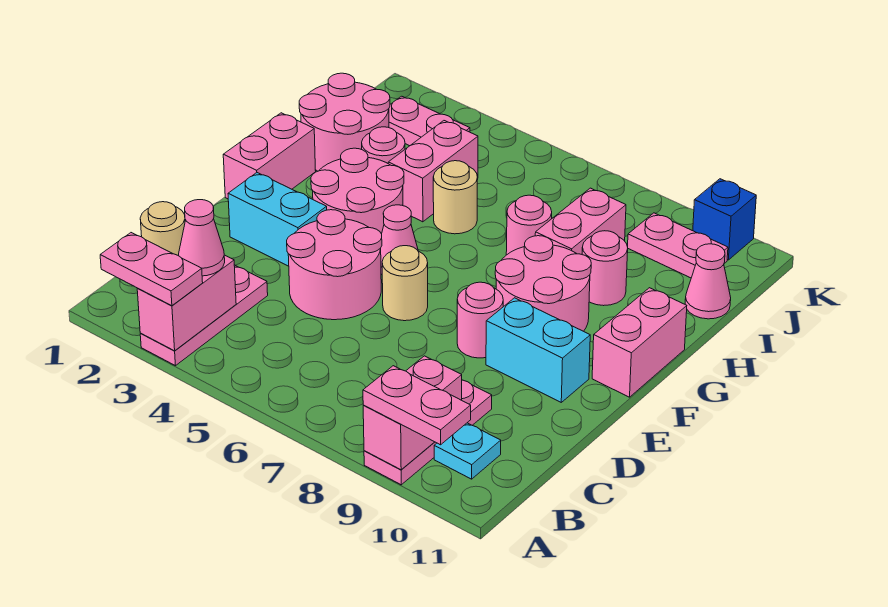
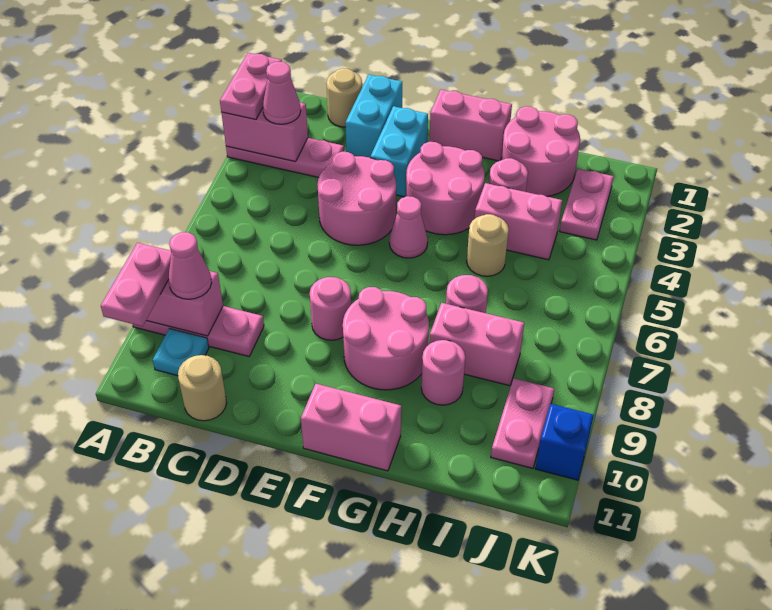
tan round brick E6 level 1 -> tan round brick C11 level 1
cyan brick E9:E10 level 1 -> cyan brick D1:D2 level 1
pink cone I11 level 1 -> pink cone B9 level 3

